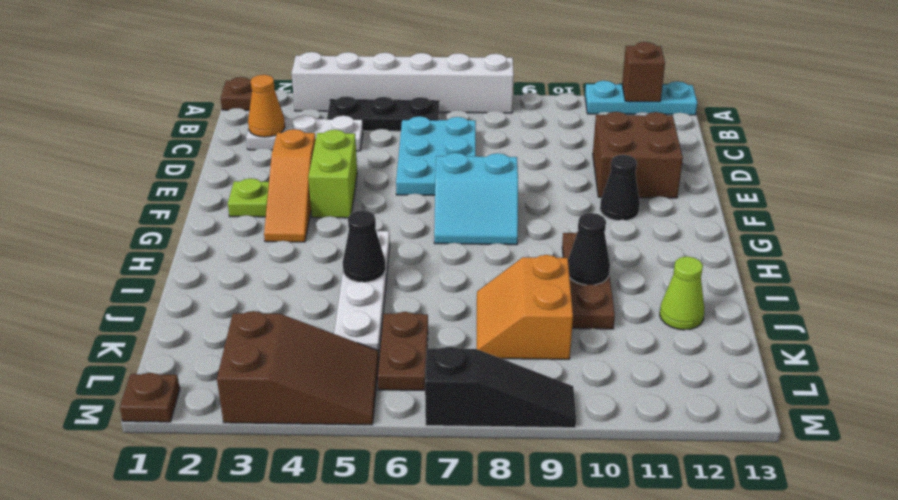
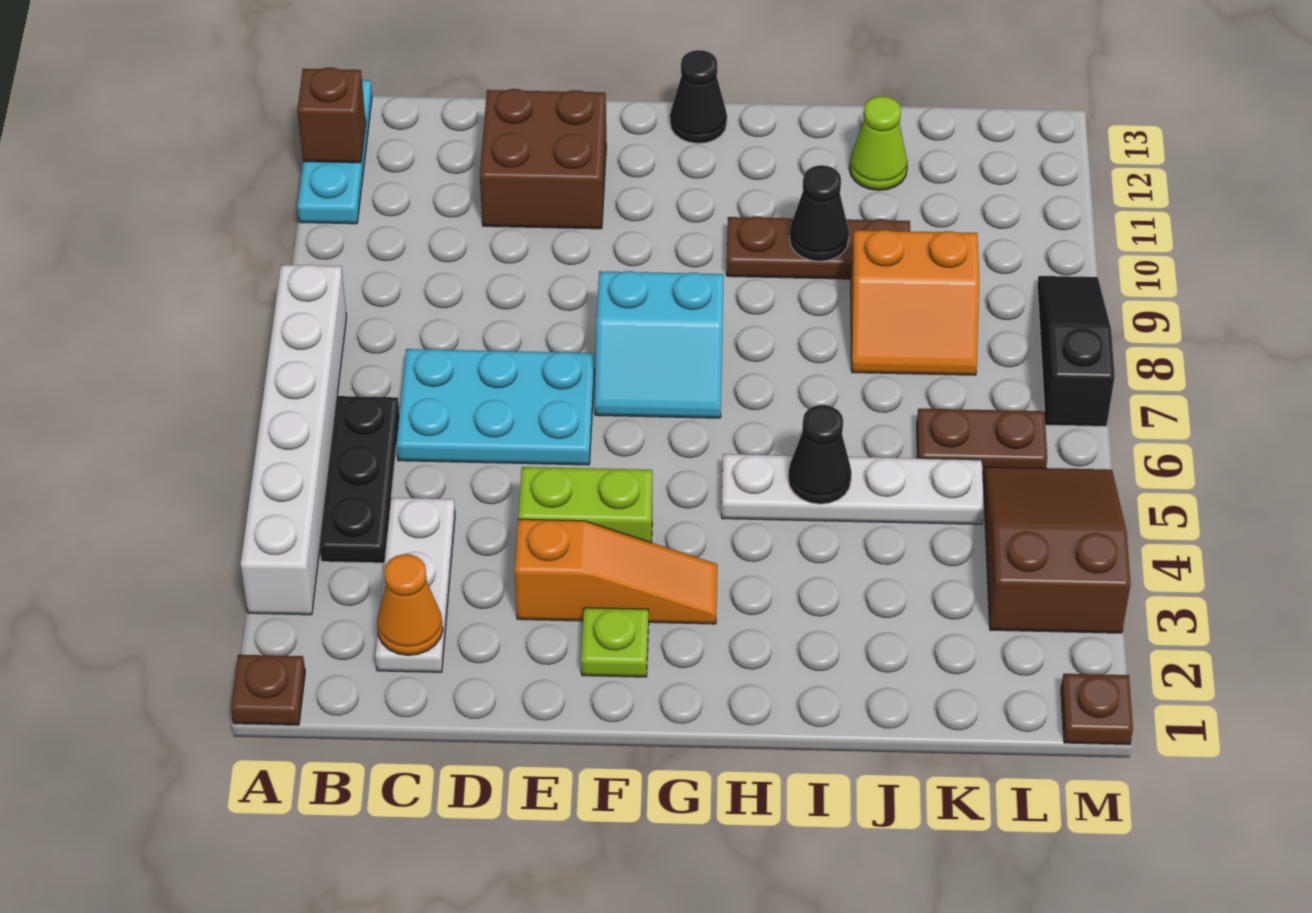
cyan slope F7:G8 level 1 top F -> cyan slope F7:G8 level 1 top 8
black cone F11 level 1 -> black cone G13 level 1

